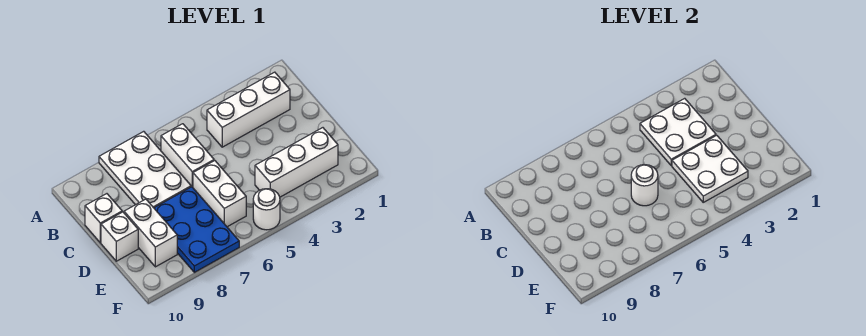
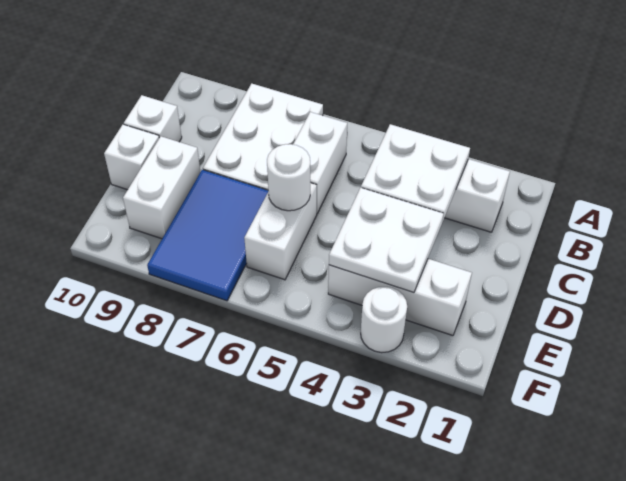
blue plate D7:F8 level 1 -> blue tile D7:F8 level 1
white round brick F5 level 1 -> white round brick F3 level 1

